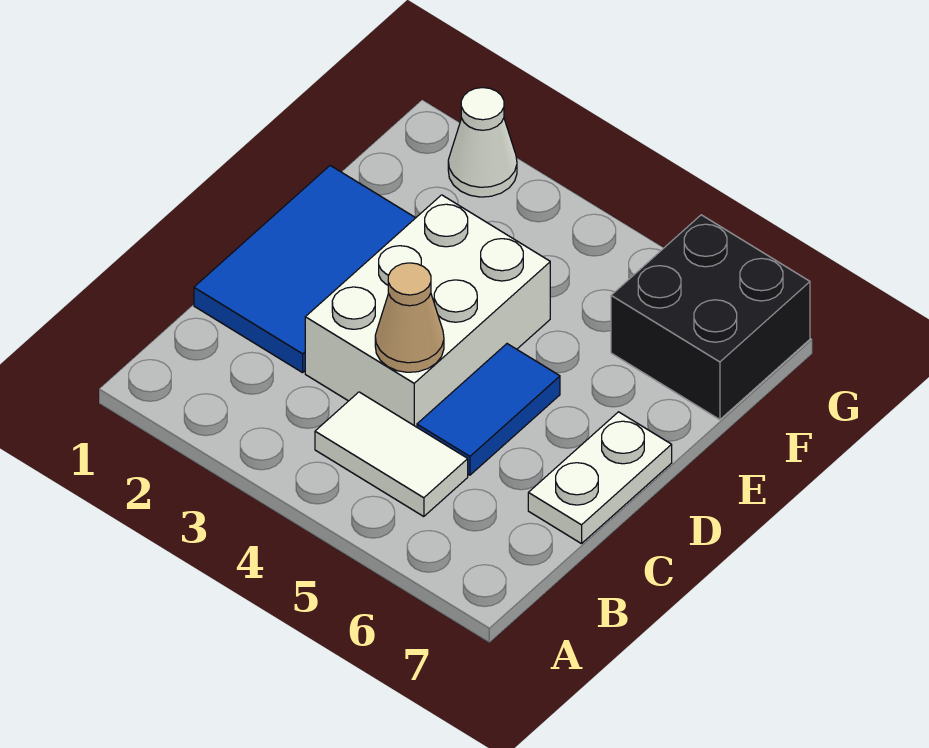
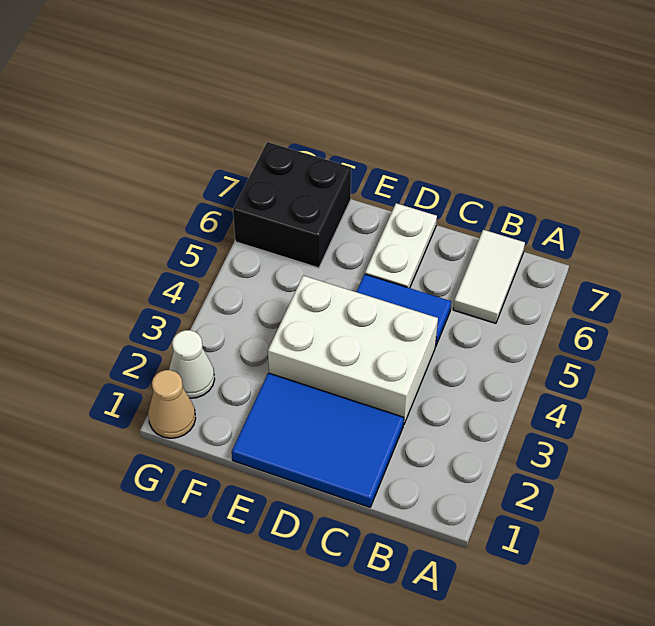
white tile B4:B5 level 1 -> white tile B6:B7 level 1
tan cone C4 level 2 -> tan cone G1 level 1
white plate C7:D7 level 1 -> white plate D6:D7 level 1

